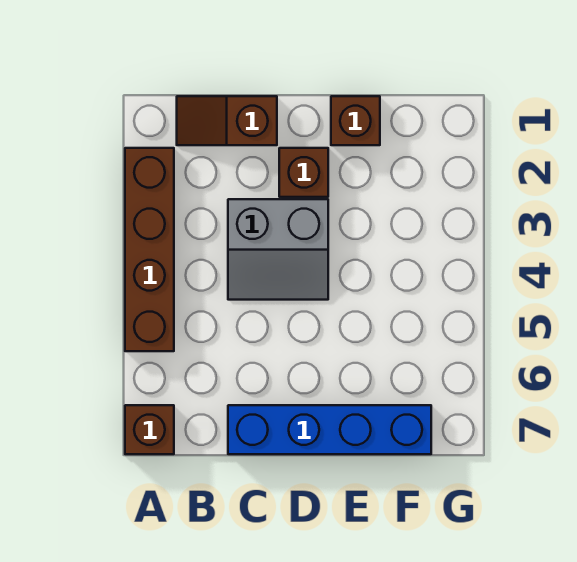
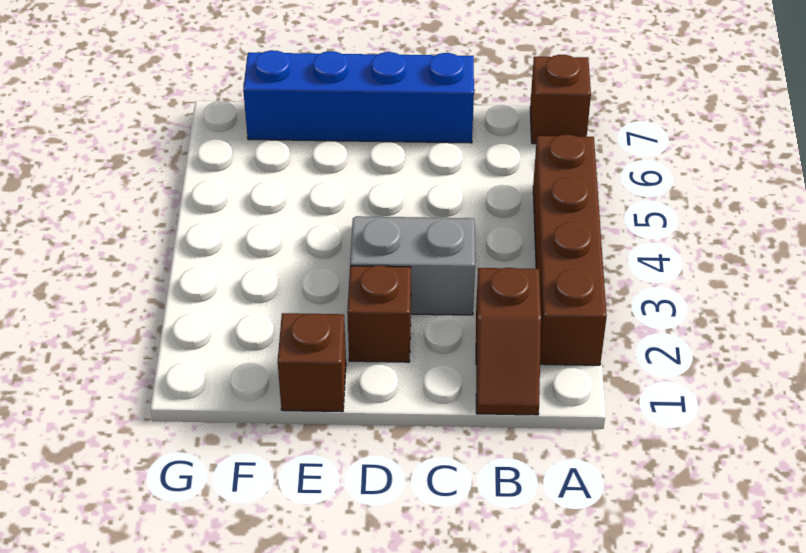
brown slope B1:C1 level 1 top C -> brown slope B1:B2 level 1 top 2

